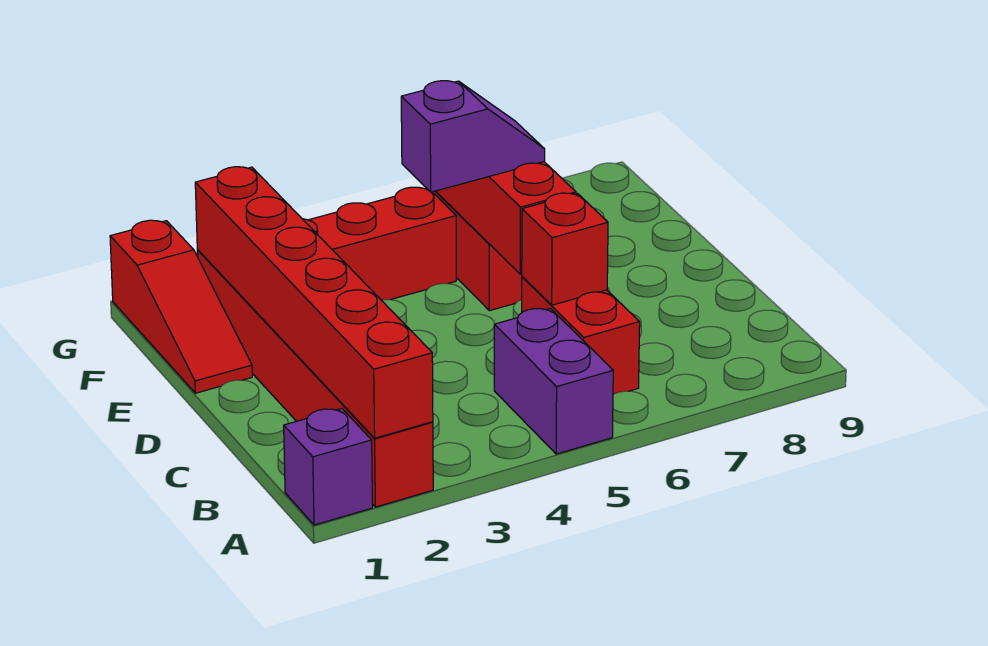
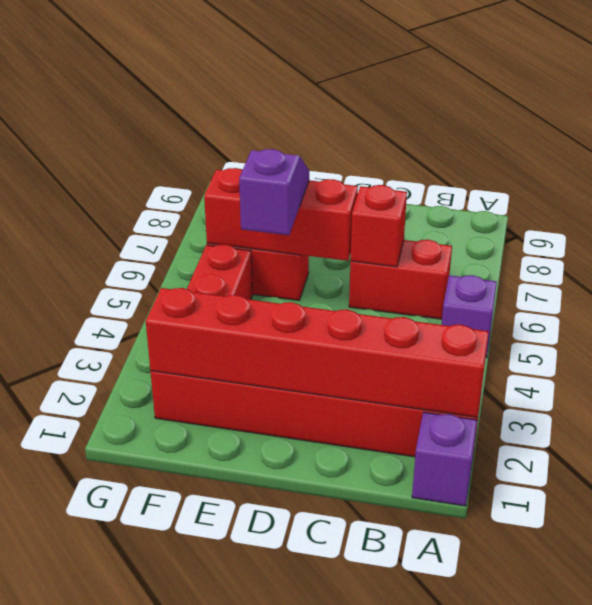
purple brick A5:B5 level 1 -> purple brick A5 level 1
red slope E1:G1 level 1 top G -> none

